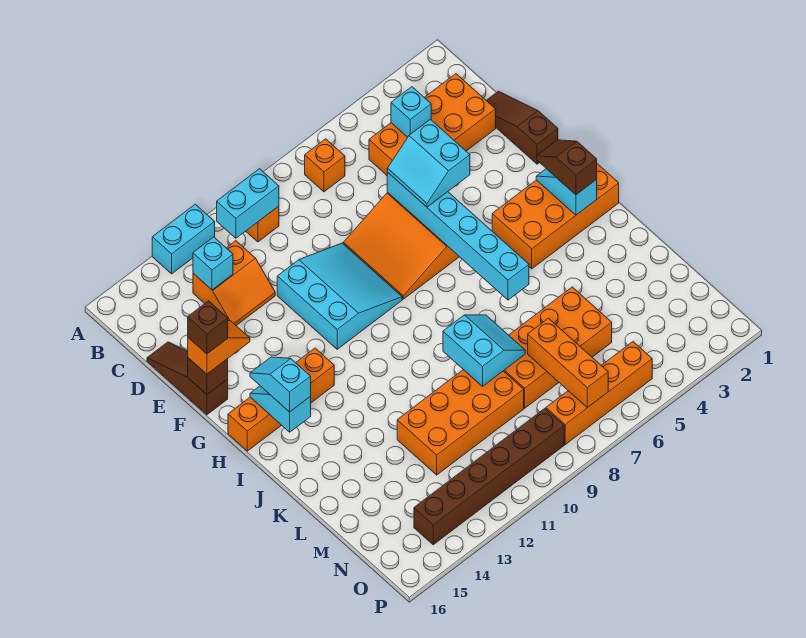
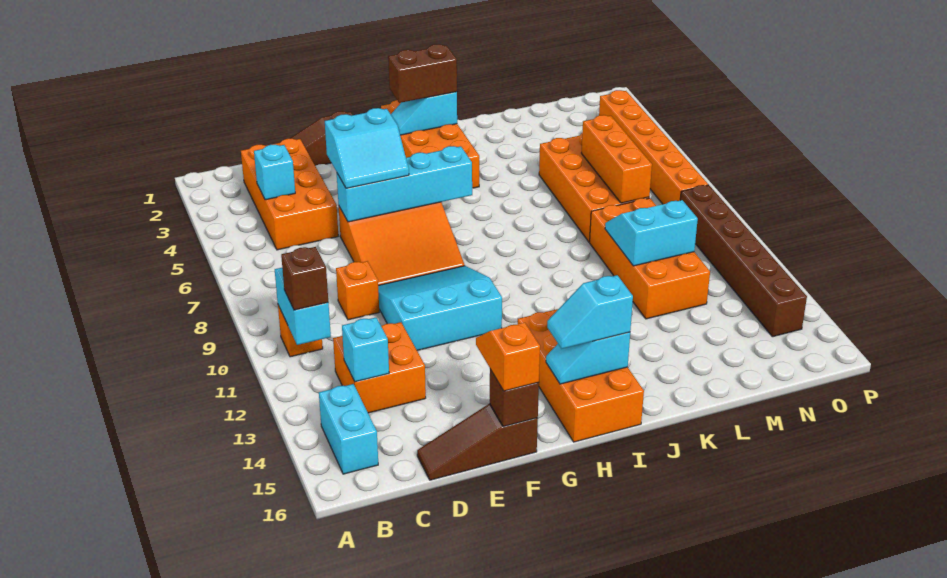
cyan brick A12:A13 level 1 -> cyan brick B14:B15 level 1
orange brick B7 level 1 -> orange brick D9 level 1
orange slope C12:D13 level 1 top C -> orange brick C12:D13 level 1
cyan brick E6:J6 level 2 -> cyan brick E6:H6 level 2
brown brick F16 level 4 -> brown brick B11 level 3
brown slope H2:I2 level 3 top I -> brown brick H2:I2 level 3
orange brick H13:H16 level 1 -> orange brick H13:I16 level 1
cyan slope K8:L9 level 2 top 9 -> cyan slope L10:M11 level 2 top 11
orange brick M7:O7 level 2 -> orange brick M6:M8 level 2
orange brick O5:O8 level 1 -> orange brick O3:O8 level 1

